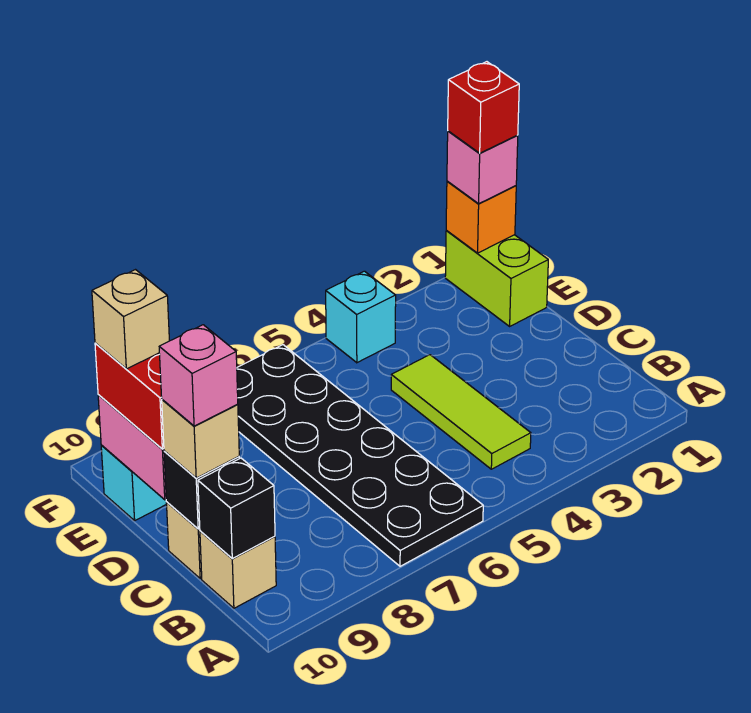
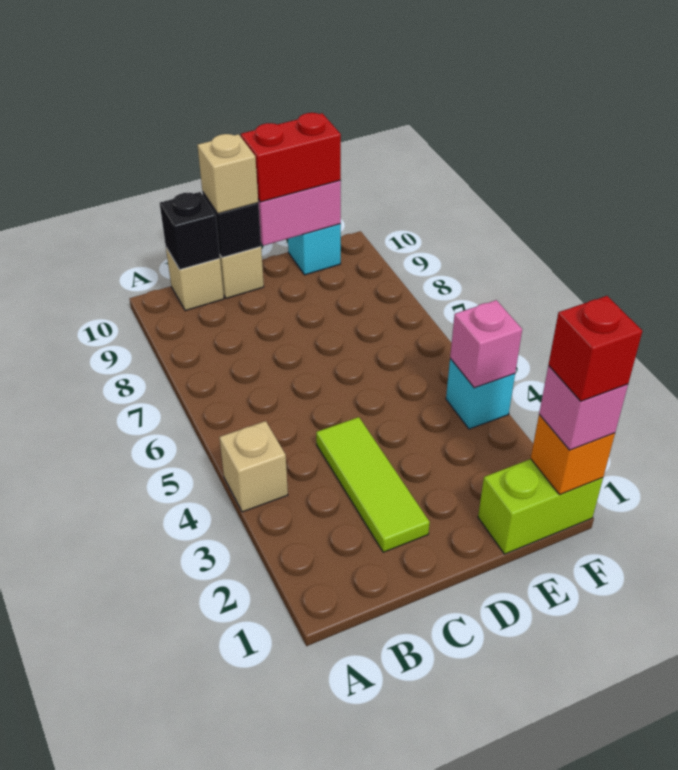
black plate A6:F7 level 1 -> none
lime tile B4:D4 level 1 -> lime tile C2:C4 level 1
pink brick C10 level 4 -> pink brick F4 level 2
tan brick E10 level 4 -> tan brick A4 level 1

